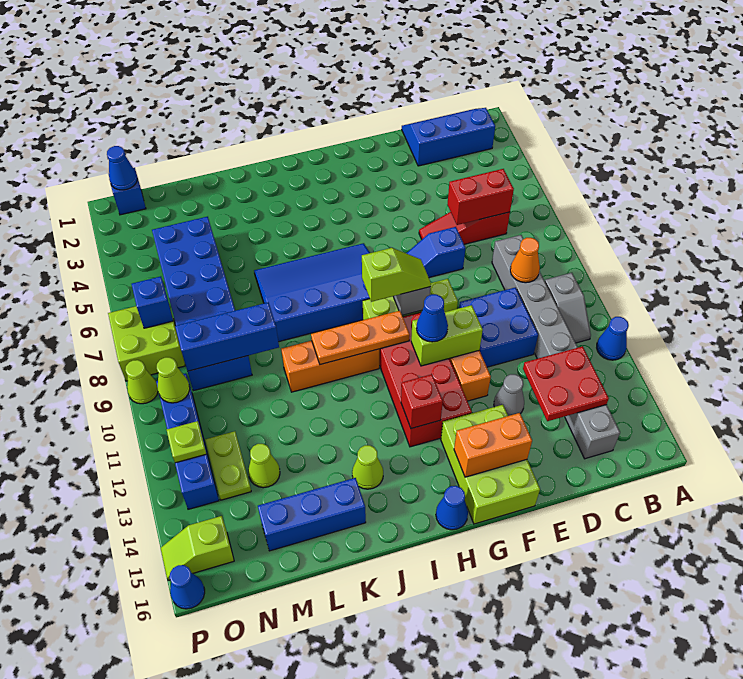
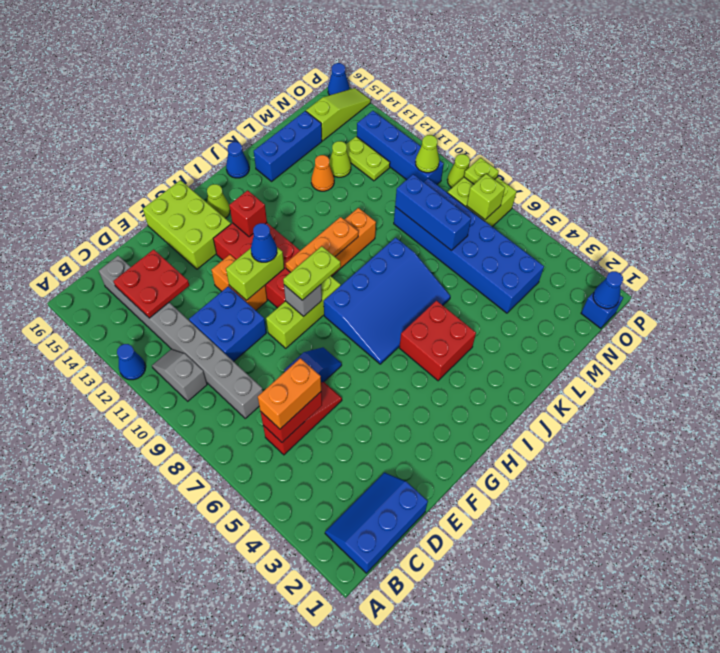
blue slope B1:D2 level 1 top 2 -> blue slope B1:D2 level 1 top 1
orange cone C9 level 2 -> orange cone L13 level 1
grey cone E13 level 1 -> none
orange brick F15:G15 level 2 -> orange brick C6:D6 level 3
lime slope G9:H9 level 3 top H -> lime plate G9:H9 level 3
blue cone H16 level 1 -> blue cone J16 level 1
none -> red brick I4:J5 level 1
lime cone J14 level 1 -> lime cone H15 level 1
blue brick L9:N9 level 2 -> blue brick M7:M9 level 2
blue brick O7 level 2 -> lime brick O7 level 2
lime plate O12 level 2 -> lime plate P8 level 2
lime slope O15:P15 level 1 top O -> lime slope N15:P15 level 1 top N

